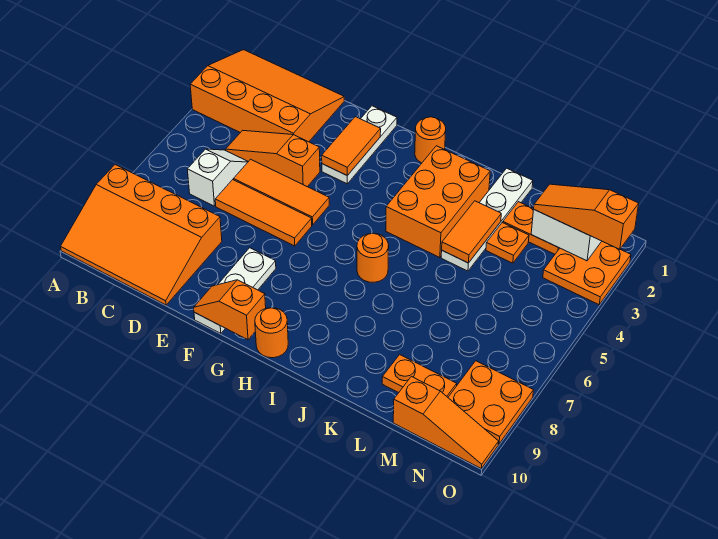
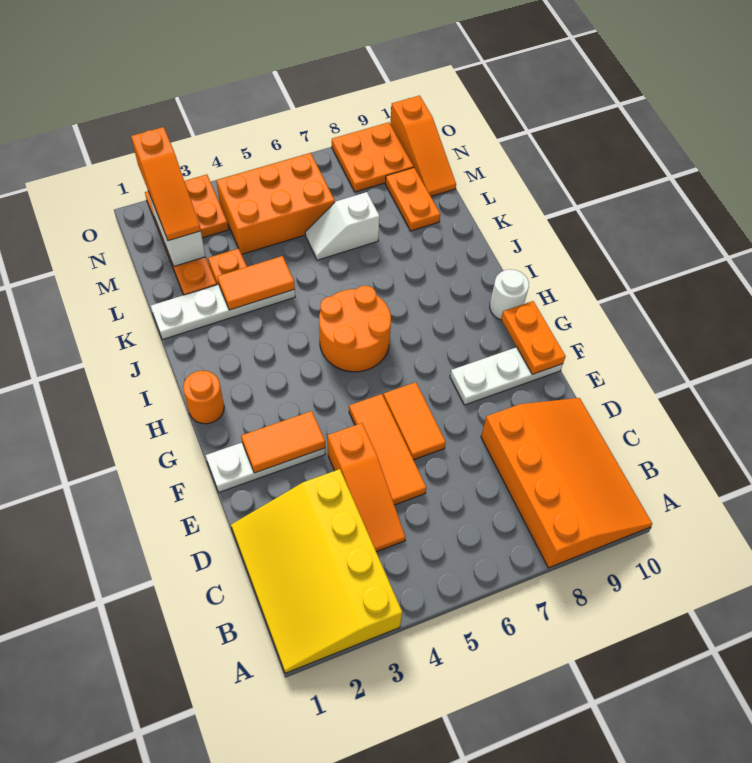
orange slope A1:D3 level 1 top 3 -> yellow slope A1:D3 level 1 top 3
white slope C5:C6 level 1 top 6 -> white slope L6:L7 level 1 top 7
orange tile D6:F6 level 1 -> orange tile E6:F6 level 1
orange slope F10:G10 level 2 top G -> orange plate F10:G10 level 2
orange round brick H10 level 1 -> white round brick H10 level 1
orange brick I2:J4 level 1 -> orange brick M4:N6 level 1
orange round brick I6 level 1 -> orange round brick H5:I6 level 1
orange slope M10:O10 level 1 top M -> orange slope M10:O10 level 1 top O

